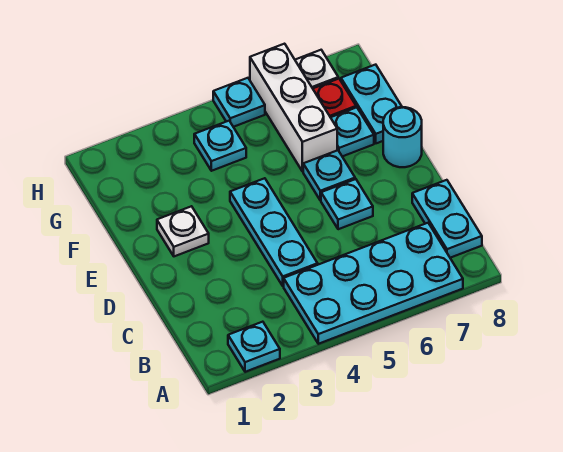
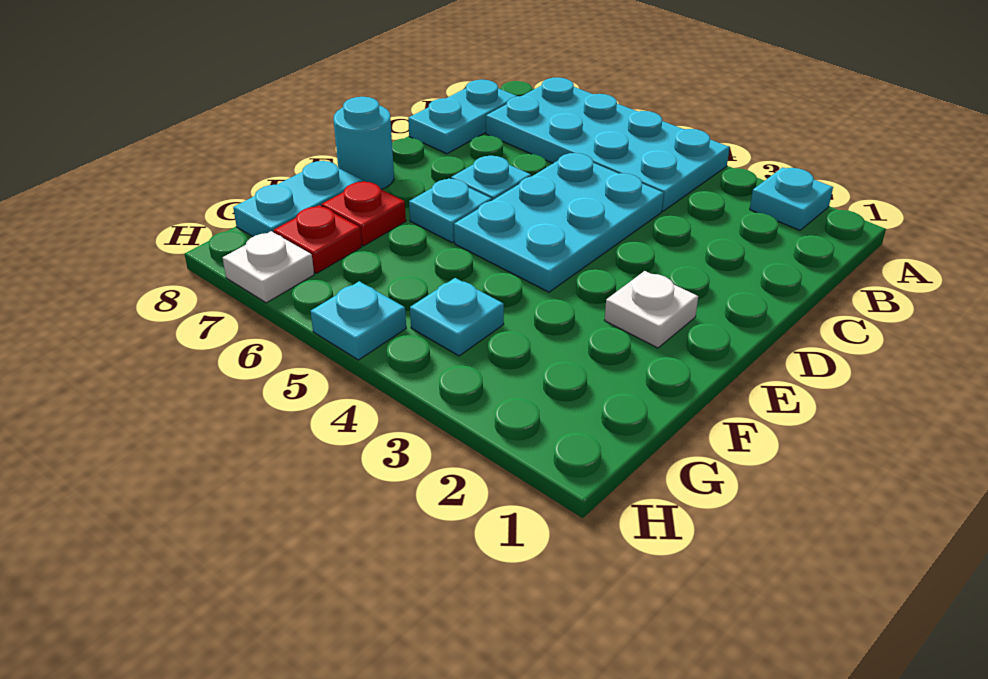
cyan plate C4:E4 level 1 -> cyan plate C4:E5 level 1
white brick F6:H6 level 1 -> none
cyan plate F7 level 1 -> red plate F7 level 1

